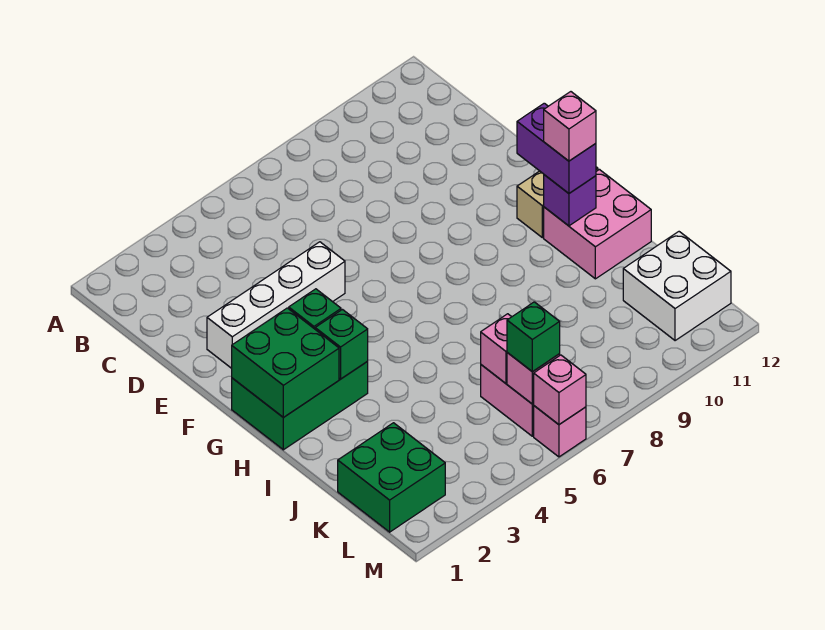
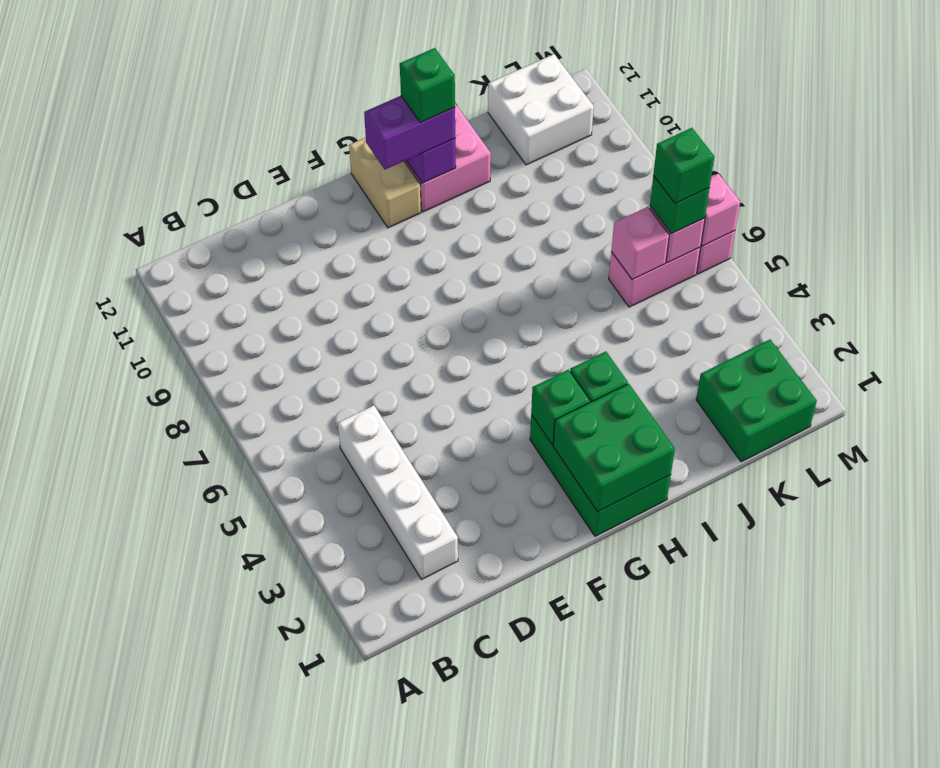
white brick E2:E5 level 1 -> white brick C2:C5 level 1
pink brick H11 level 4 -> green brick H11 level 4
none -> green brick L6 level 4

